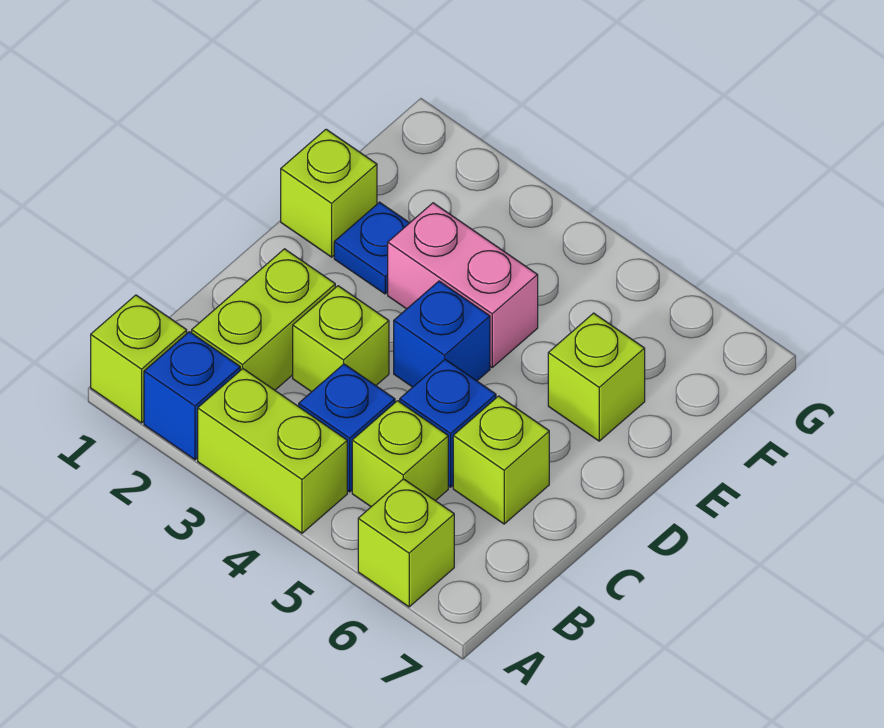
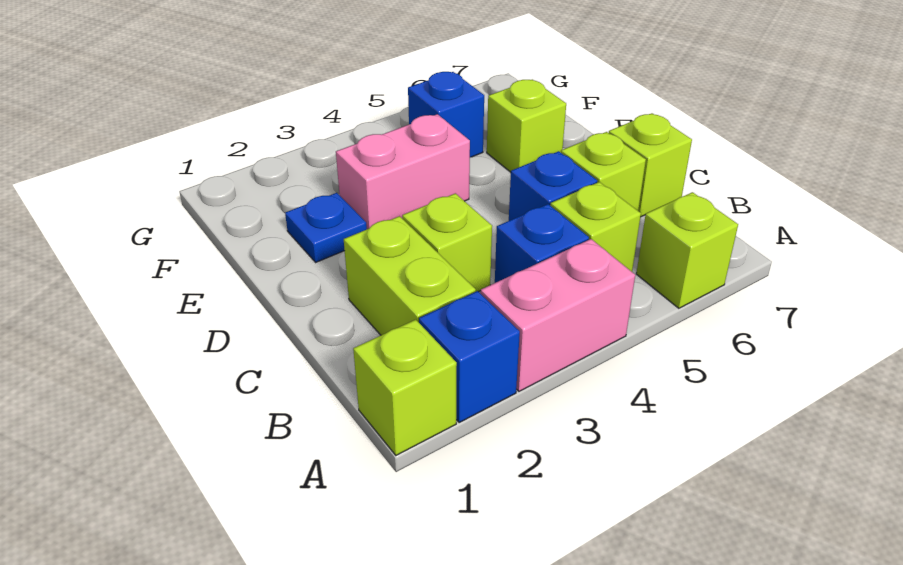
lime brick A3:A4 level 1 -> pink brick A3:A4 level 1
blue brick D4 level 1 -> blue brick F5 level 1
lime brick E1 level 1 -> lime brick C7 level 1

